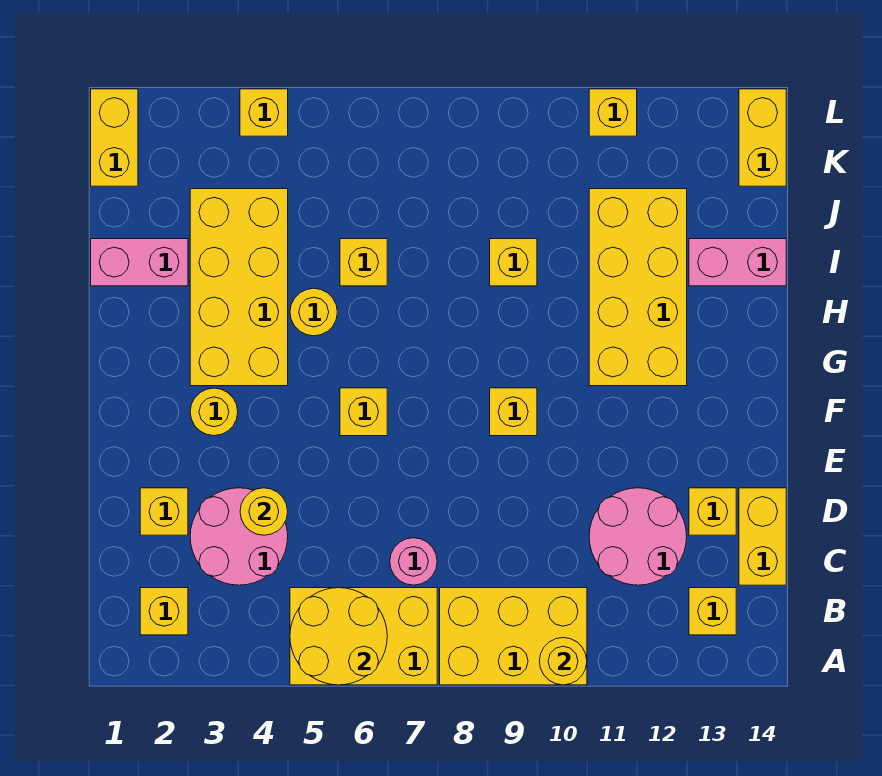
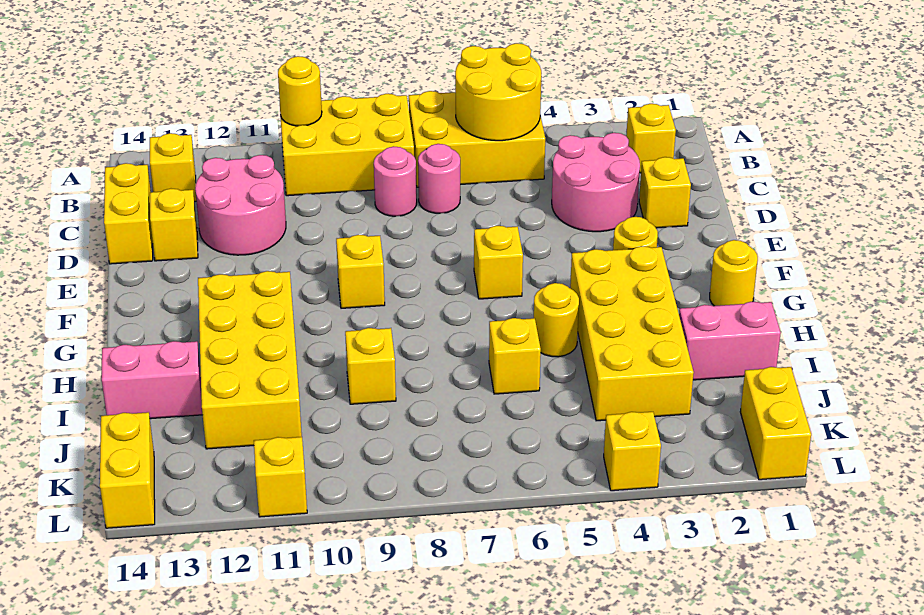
none -> pink round brick C8 level 1
yellow round brick D4 level 2 -> yellow round brick G1 level 1

